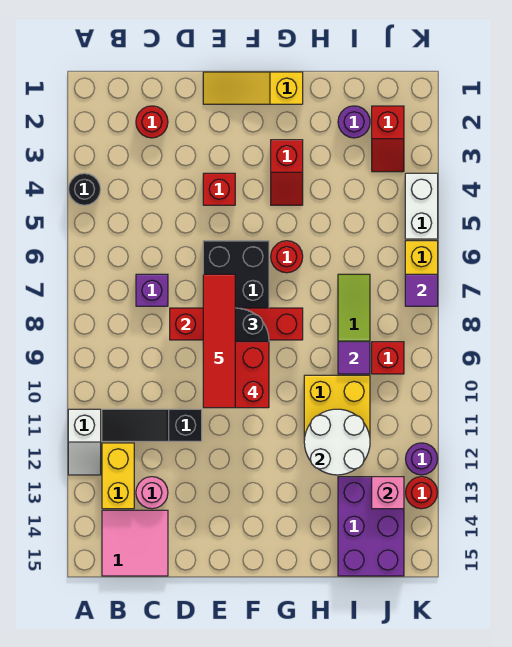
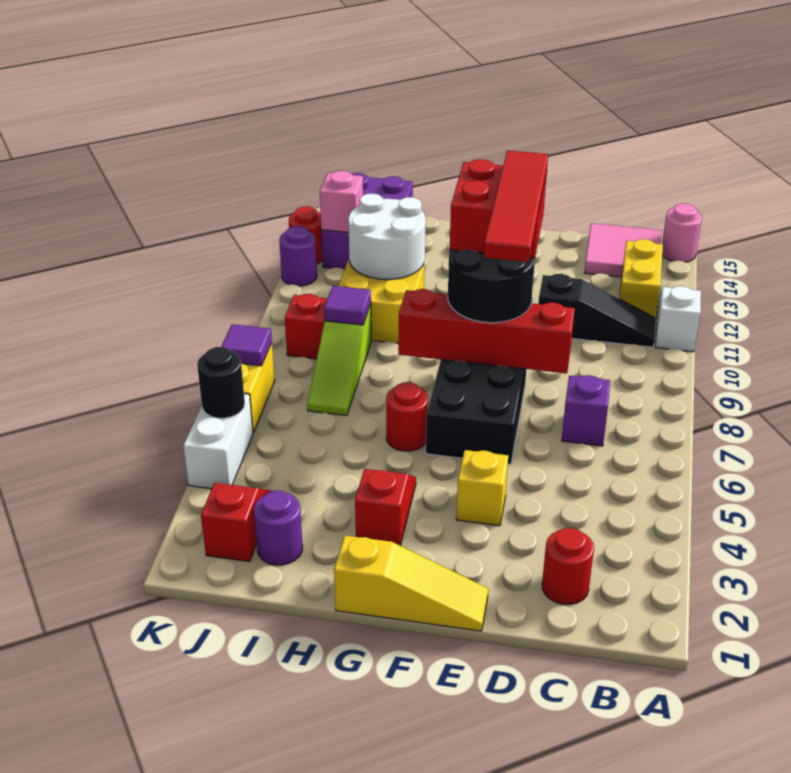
black round brick A4 level 1 -> black round brick K5 level 2
pink round brick C13 level 1 -> pink round brick A15 level 1
red brick E4 level 1 -> yellow brick E4 level 1

